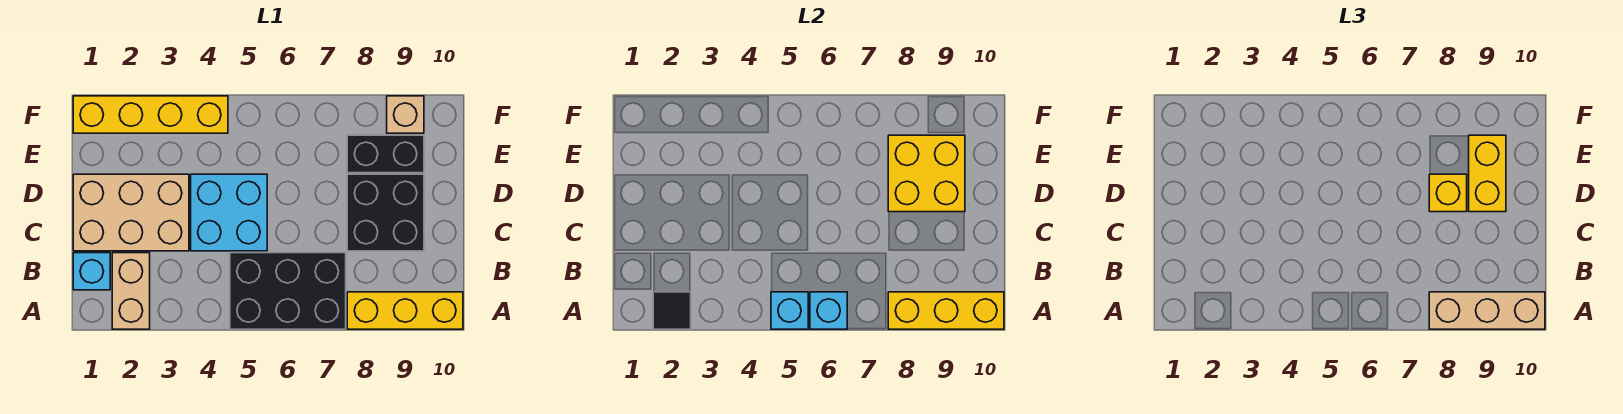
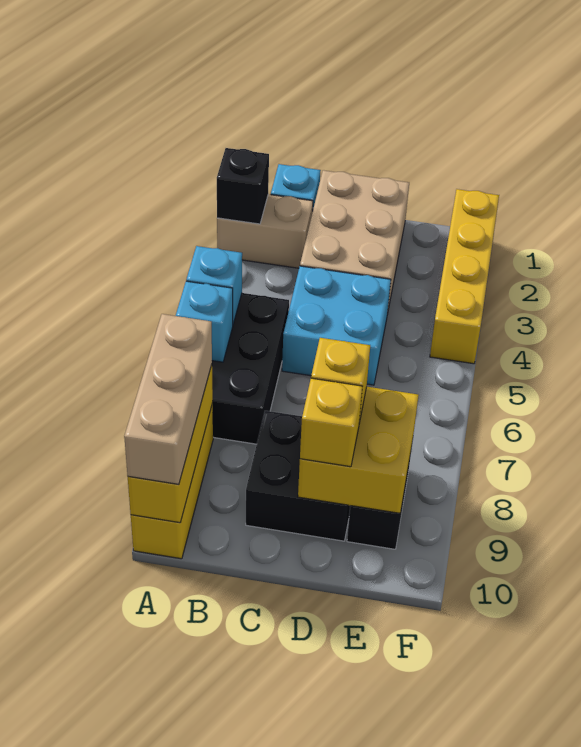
black tile A2 level 2 -> black brick A2 level 2
yellow brick D9:E9 level 3 -> yellow brick D9 level 3
tan brick F9 level 1 -> none

